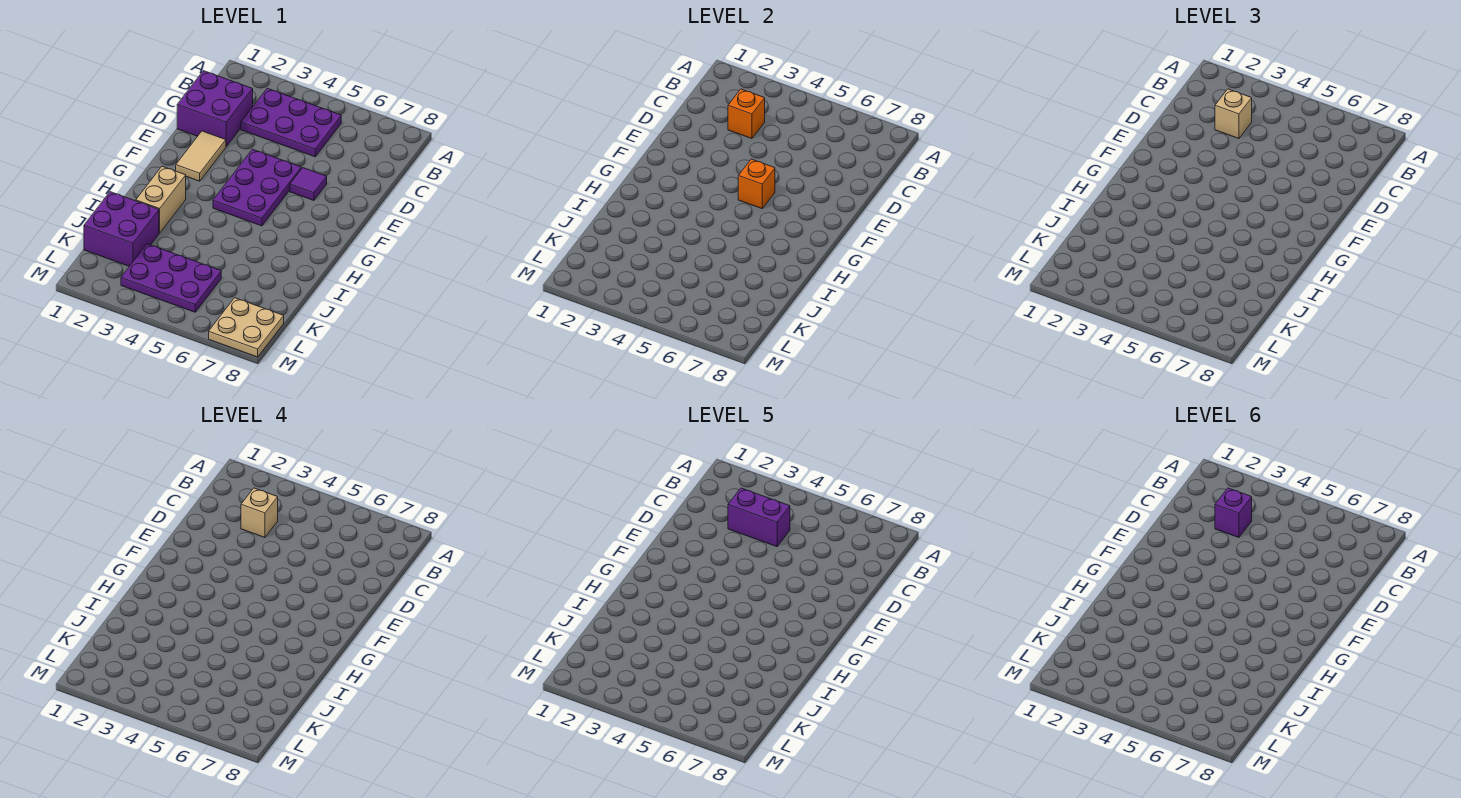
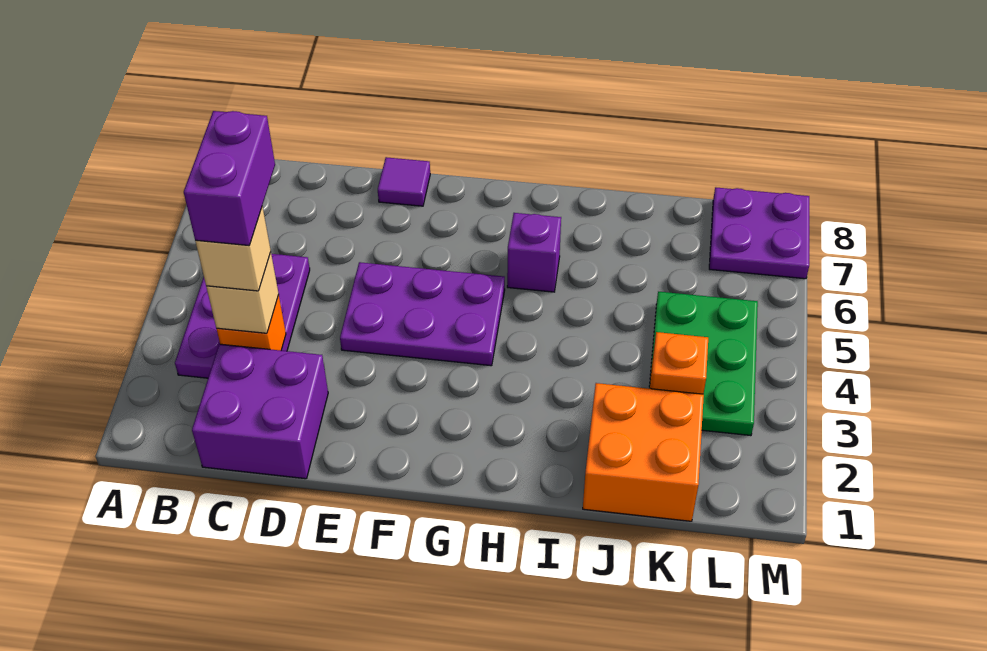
purple brick C3 level 6 -> purple brick H6 level 1
tan tile E2:F2 level 1 -> none
purple tile E6 level 1 -> purple tile E8 level 1
orange brick F5 level 2 -> orange brick K3 level 2
tan brick H2:I2 level 1 -> none
purple brick J1:K2 level 1 -> orange brick J1:K2 level 1
purple plate K3:L5 level 1 -> green plate K3:L5 level 1
tan plate L7:M8 level 1 -> purple plate L7:M8 level 1

